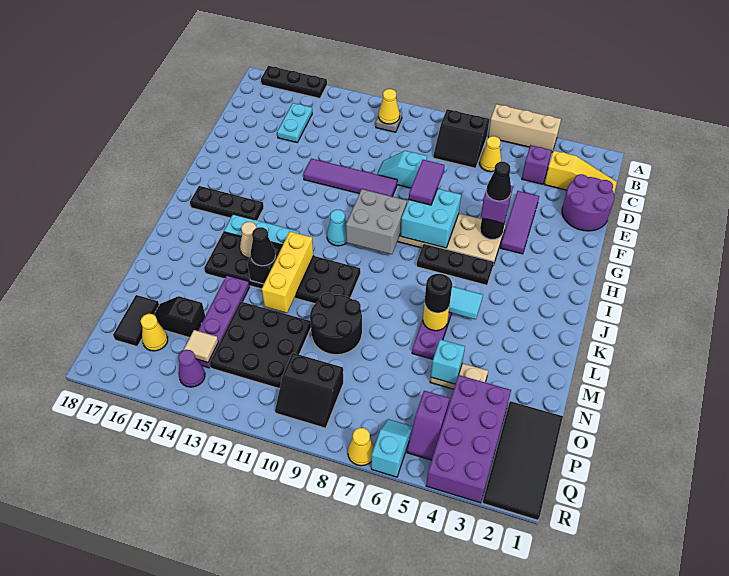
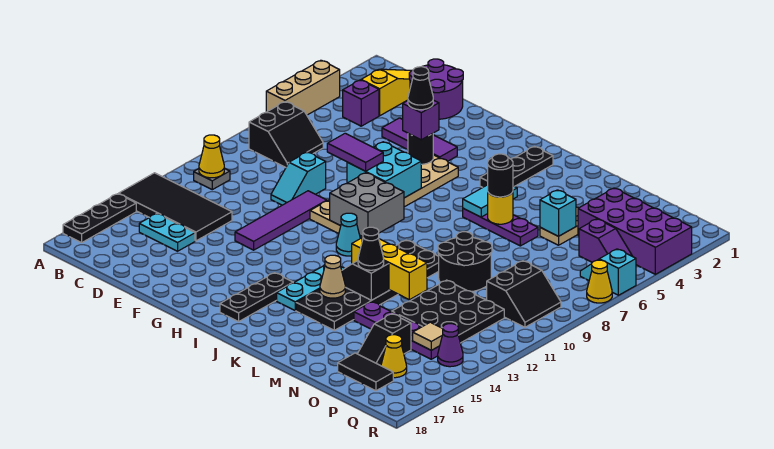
yellow cone C6 level 1 -> none
black plate I5:I7 level 1 -> black plate J2:J4 level 1
black tile O1:R2 level 1 -> black tile A13:D14 level 1

